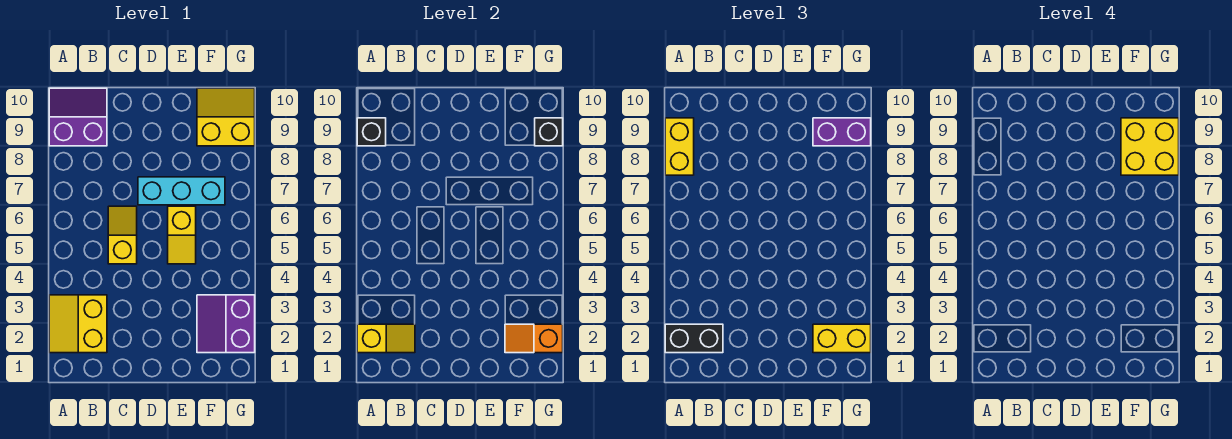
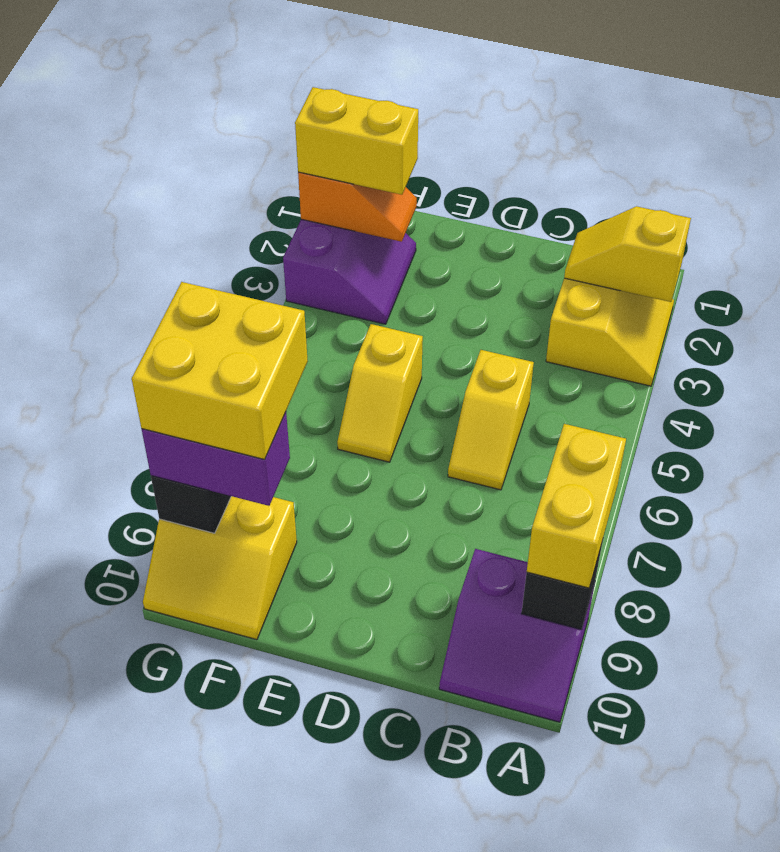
black brick A2:B2 level 3 -> none
cyan brick D7:F7 level 1 -> none
yellow slope E5:E6 level 1 top 6 -> yellow slope E5:E6 level 1 top 5

